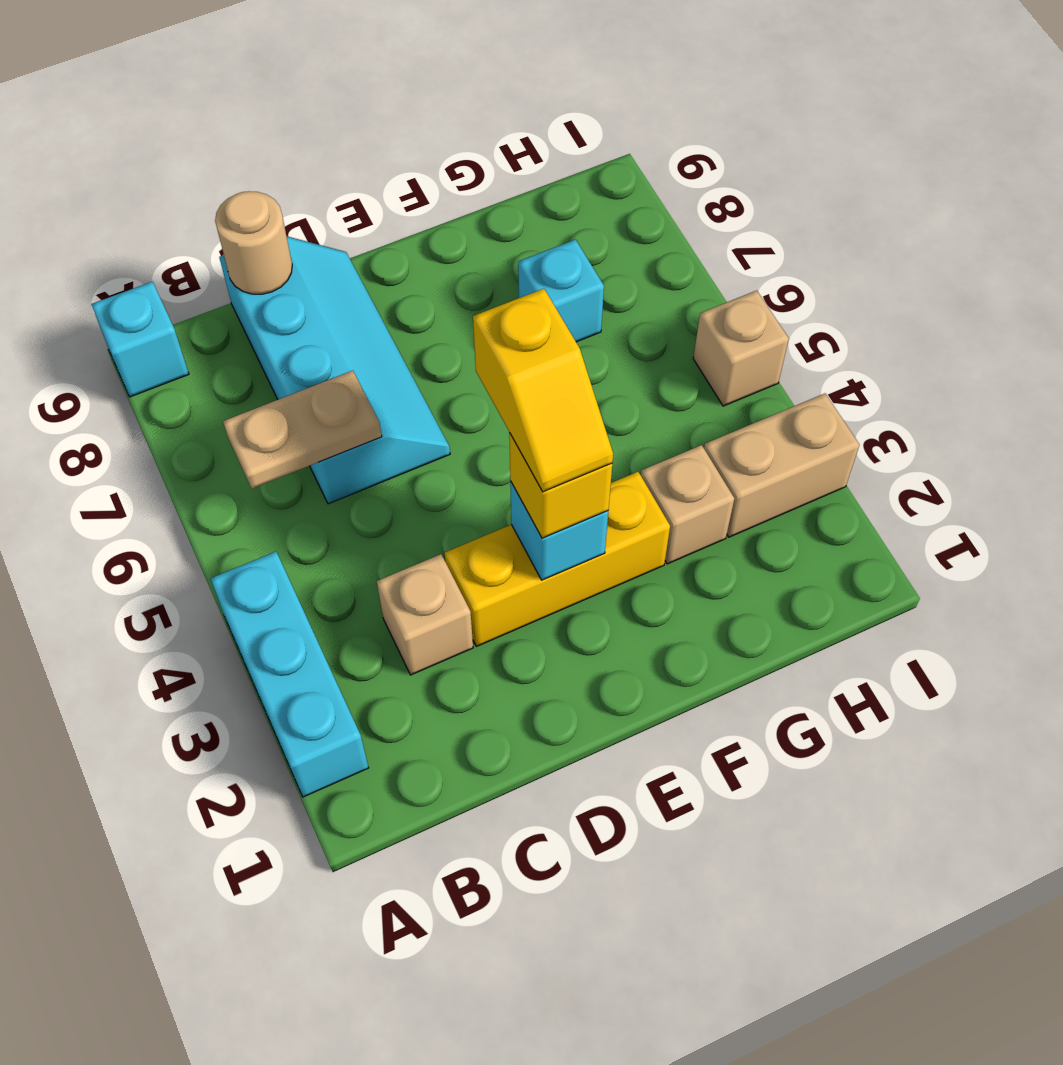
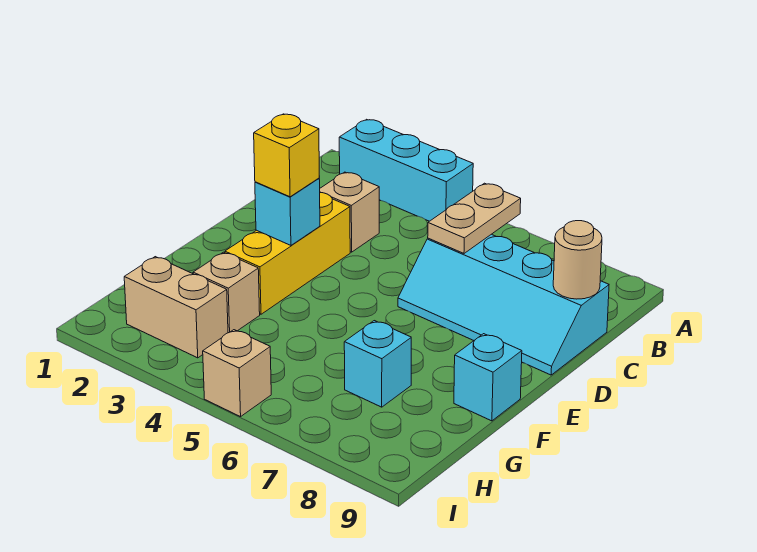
cyan brick A9 level 1 -> cyan brick F9 level 1
yellow slope E3:E4 level 4 top 4 -> none
tan brick H3:I3 level 1 -> tan brick H2:H3 level 1

